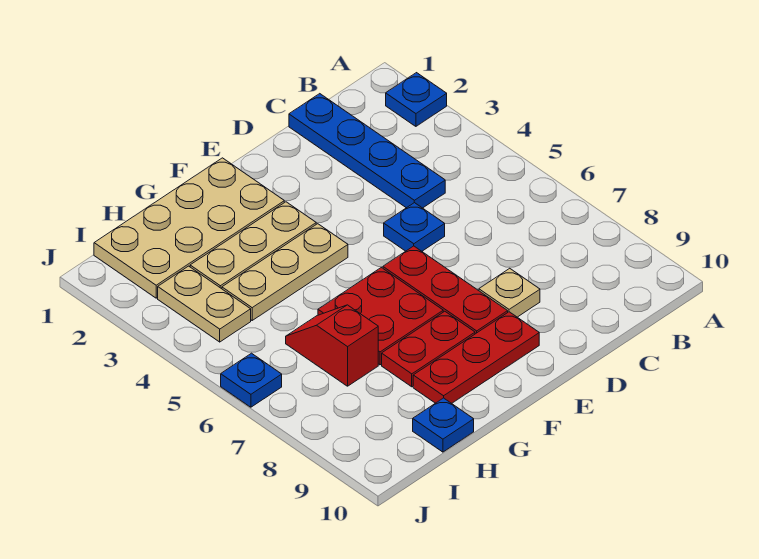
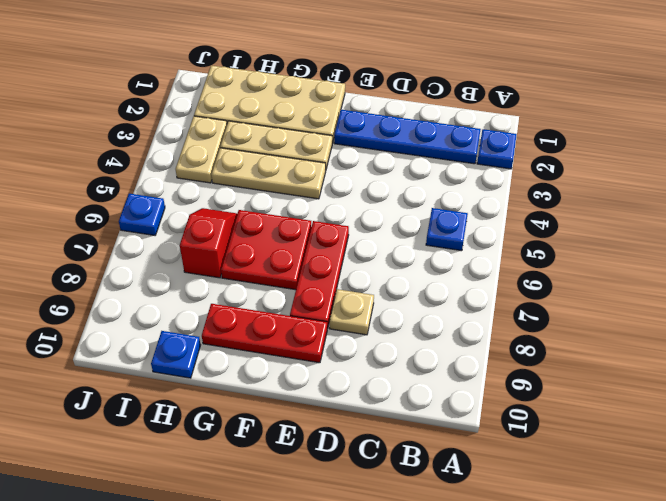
blue plate C1:C4 level 1 -> blue plate B2:E2 level 1
blue plate D5 level 1 -> blue plate B5 level 1
red plate F8:G8 level 1 -> none

